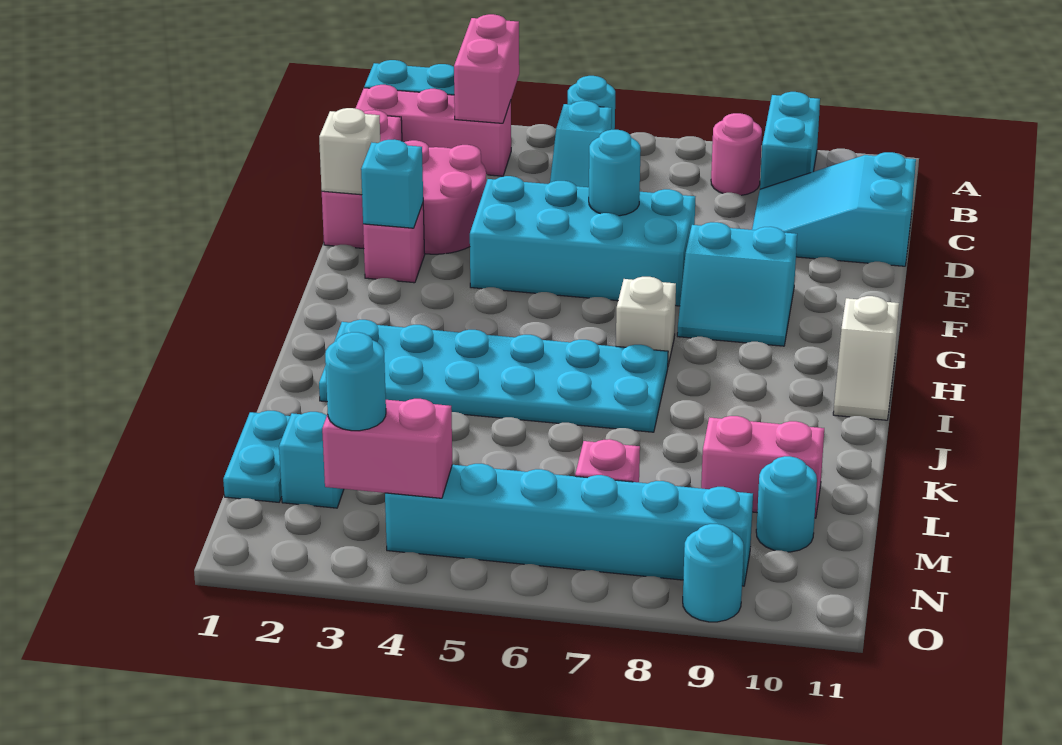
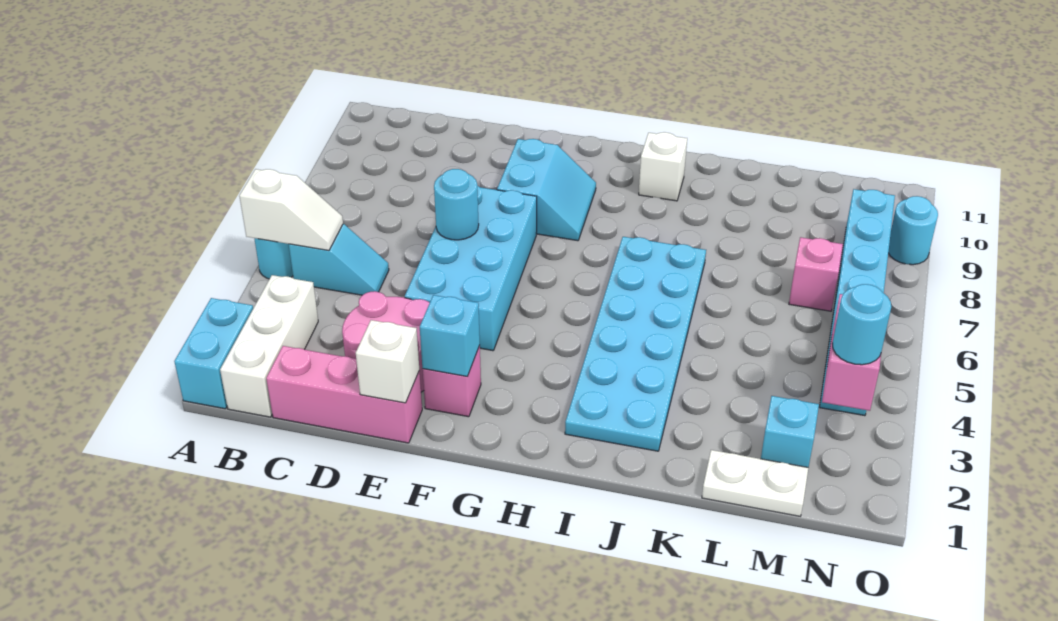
pink brick A3:B3 level 2 -> none
cyan brick A9:B9 level 1 -> none
pink brick B1:B3 level 1 -> white brick B1:B3 level 1
pink round brick B8 level 1 -> none
cyan slope C9:D11 level 1 top 11 -> none
white brick H7 level 1 -> white brick I10 level 1
white slope H11:I11 level 1 top H -> white slope A5:B5 level 2 top A
cyan plate L1:M1 level 1 -> white plate L1:M1 level 1
pink brick L9:L10 level 1 -> none
cyan round brick M10 level 1 -> none

